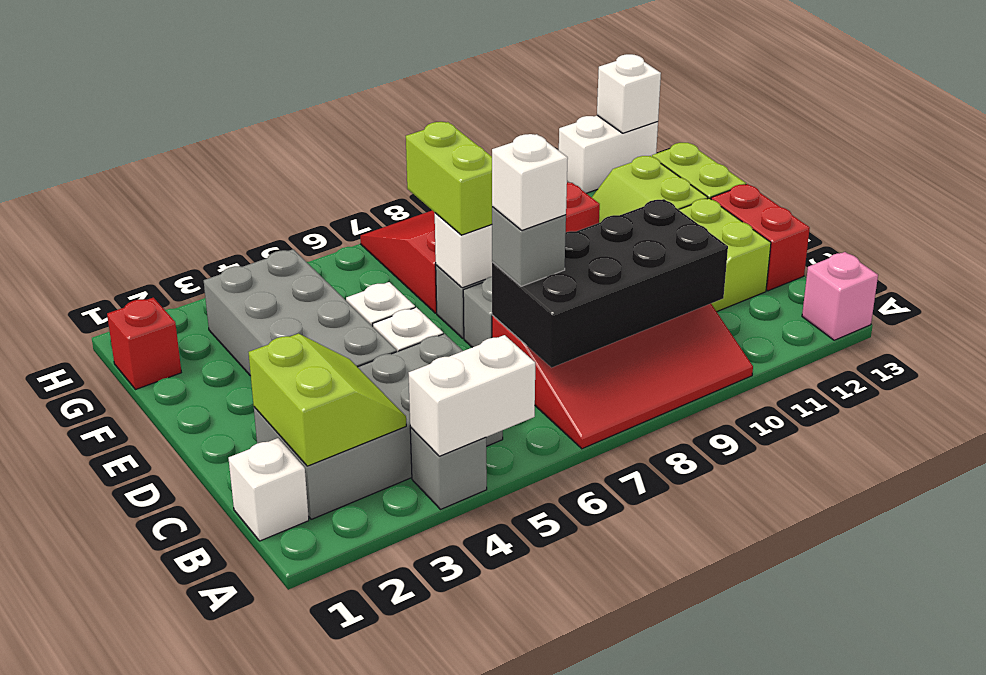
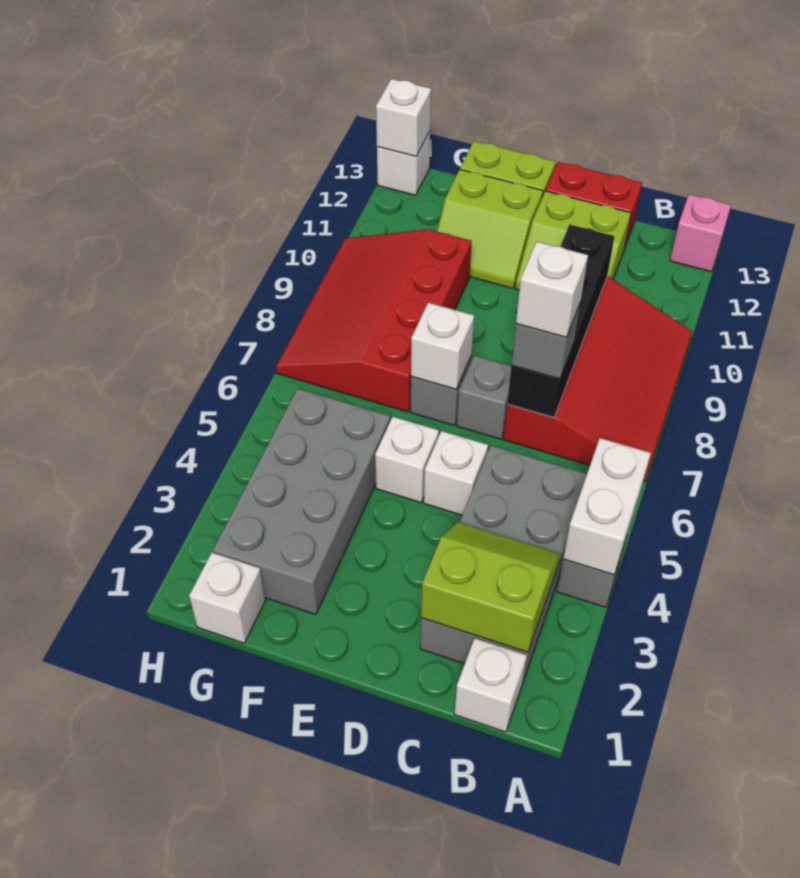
black brick B7:C10 level 2 -> black brick C7:C10 level 2
grey brick D3:G4 level 1 -> grey brick F2:G5 level 1
lime brick E7:F7 level 3 -> none
red brick G1 level 1 -> white brick G1 level 1
white brick H12:H13 level 1 -> white brick H13 level 1

